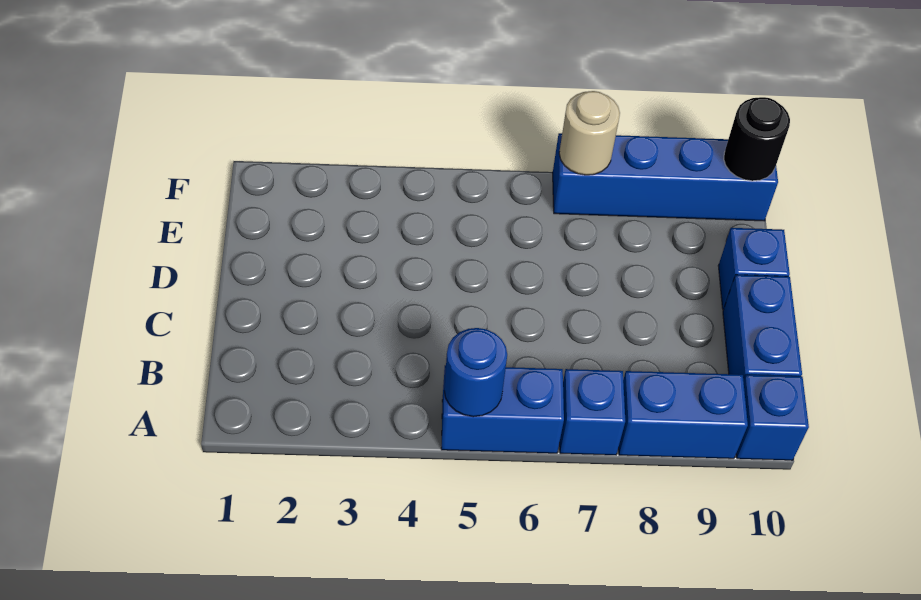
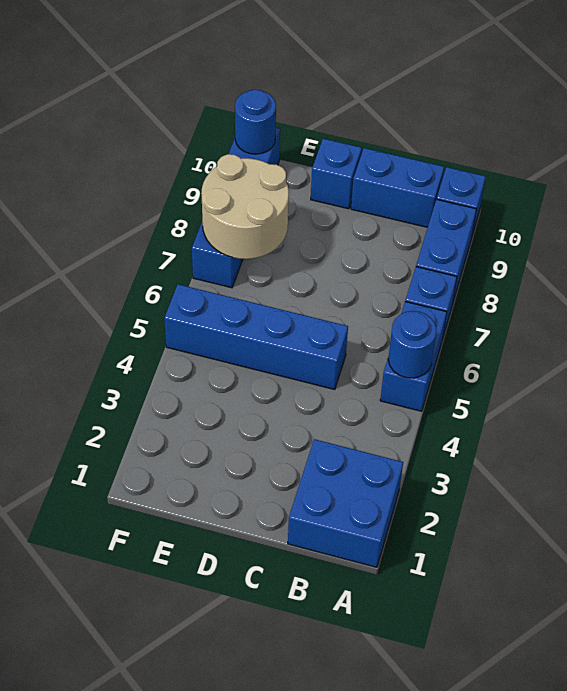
none -> blue brick A1:B2 level 1
none -> blue brick C5:F5 level 1
tan round brick F7 level 2 -> tan round brick E7:F8 level 2
black round brick F10 level 2 -> blue round brick F10 level 2

